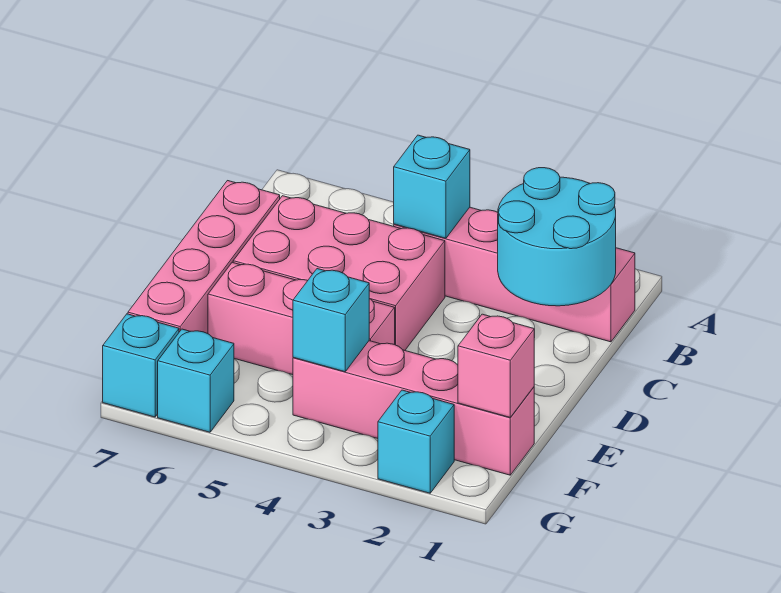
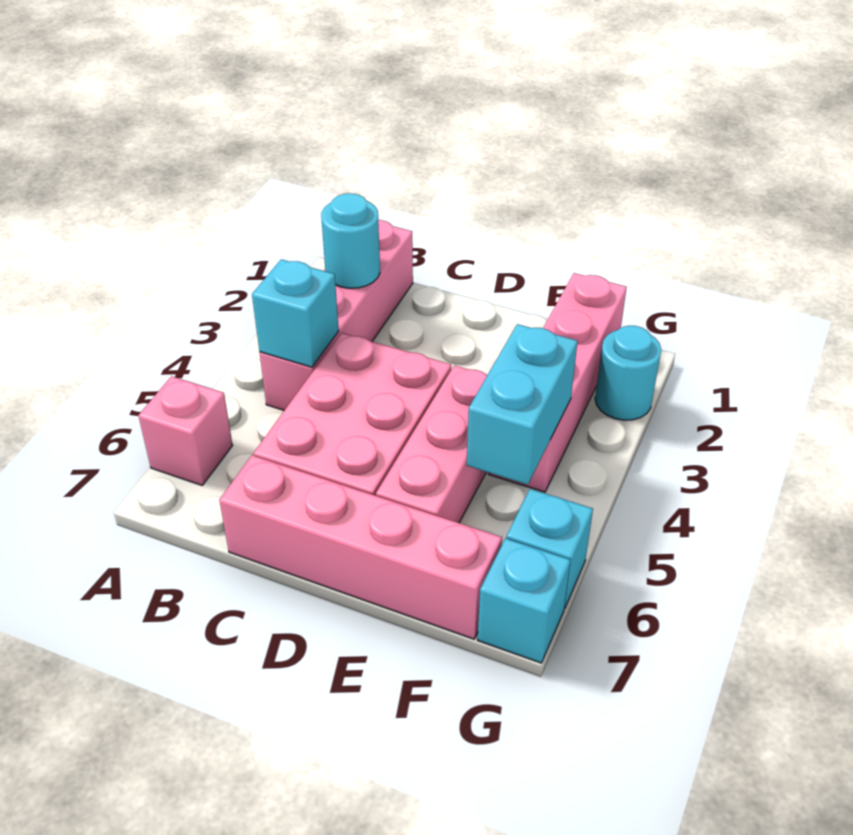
cyan round brick B1:C2 level 2 -> cyan round brick B2 level 2
pink brick F1 level 2 -> pink brick A6 level 1
cyan brick F4 level 2 -> cyan brick F4:F5 level 2
cyan brick G2 level 1 -> cyan round brick G2 level 1

